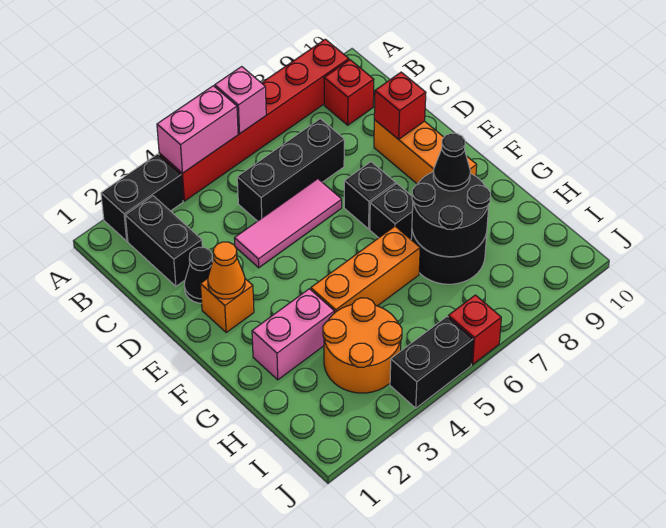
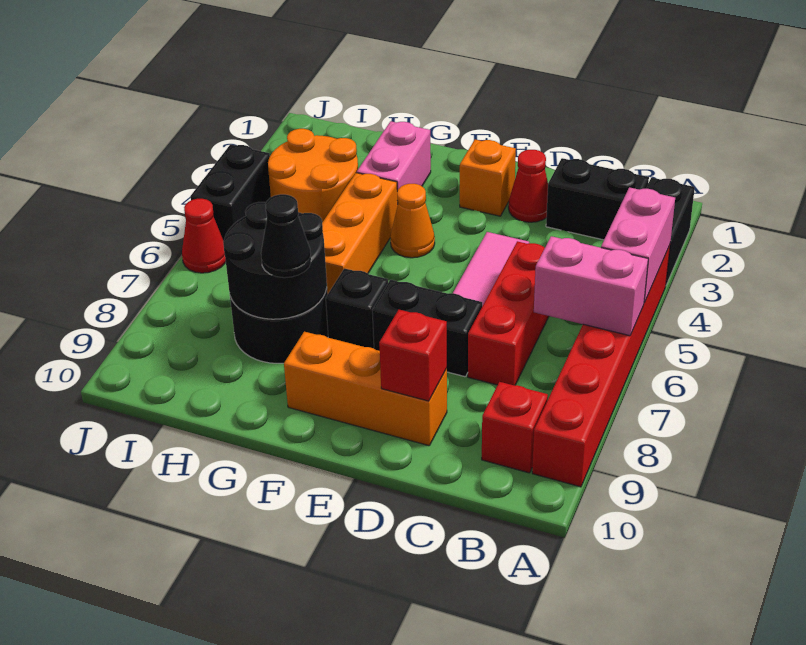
pink brick A6 level 2 -> pink brick A6:B6 level 2
black brick C5:C7 level 1 -> red brick C5:C7 level 1
black cone D2 level 1 -> red cone D2 level 1
orange cone E2 level 2 -> orange cone F4 level 1
black brick E7 level 1 -> black brick D7:E7 level 1
red brick J6 level 1 -> red cone J6 level 1

